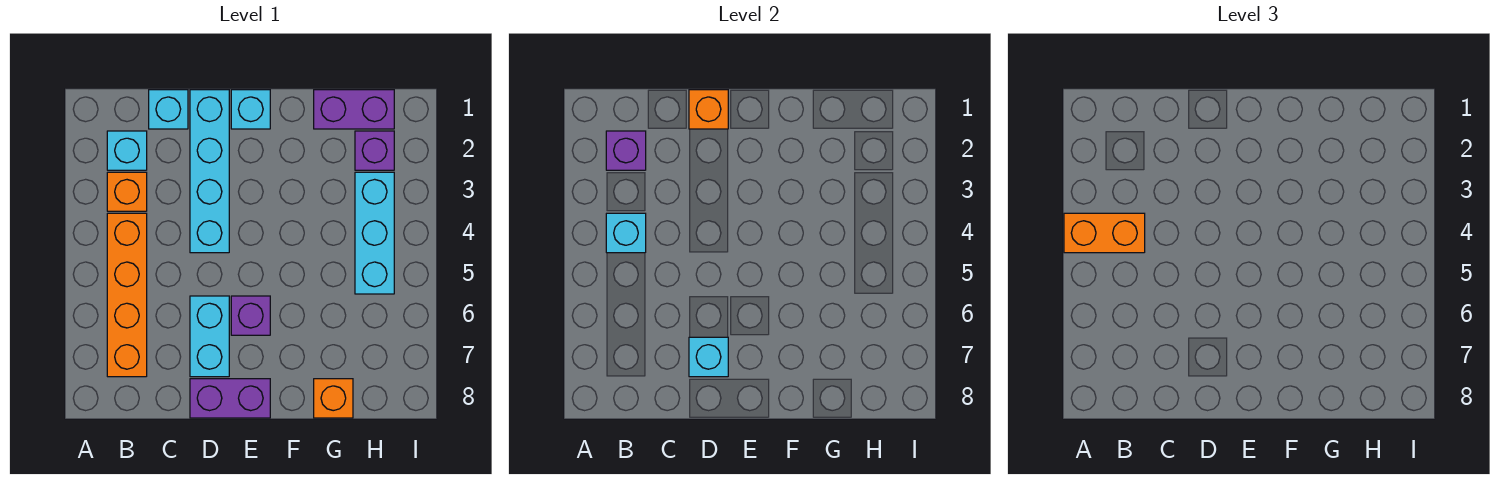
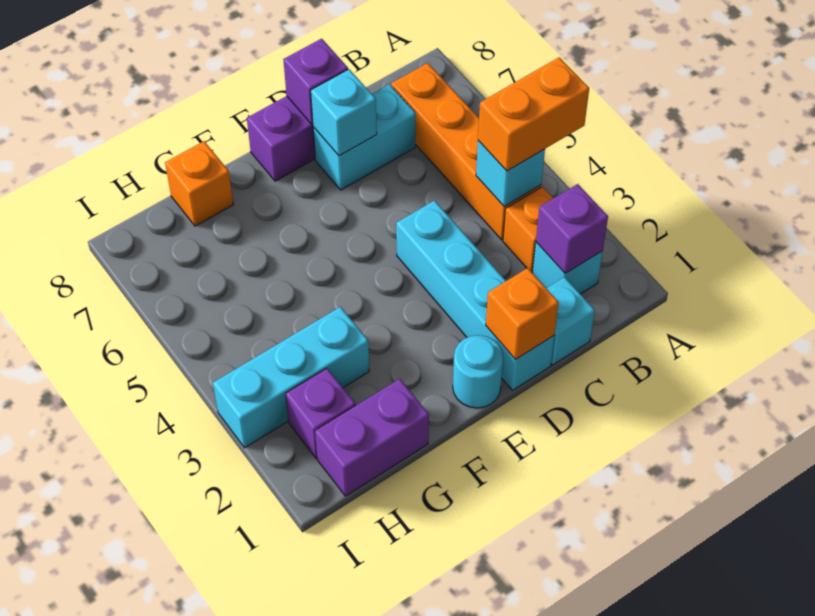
cyan brick D6:D7 level 1 -> cyan brick C7:D7 level 1
cyan brick E1 level 1 -> cyan round brick E1 level 1
purple brick E6 level 1 -> purple brick D8 level 2
cyan brick H3:H5 level 1 -> cyan brick G3:I3 level 1

